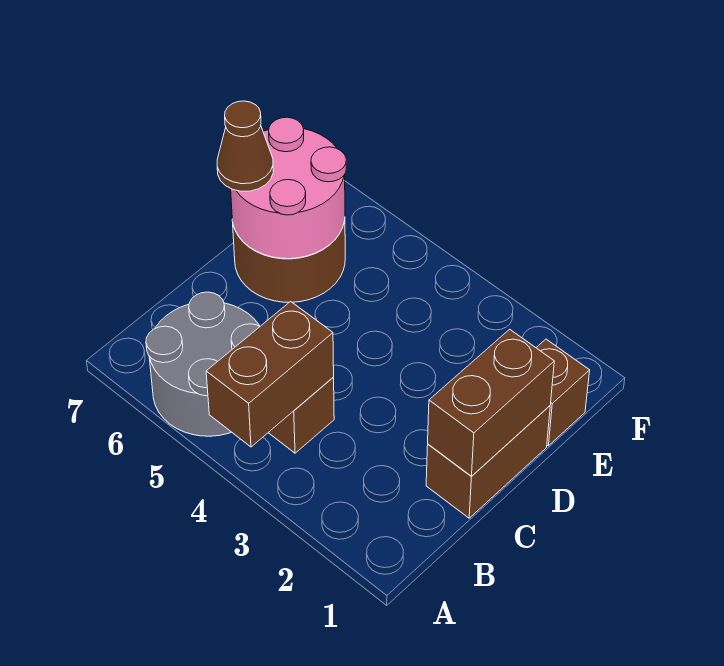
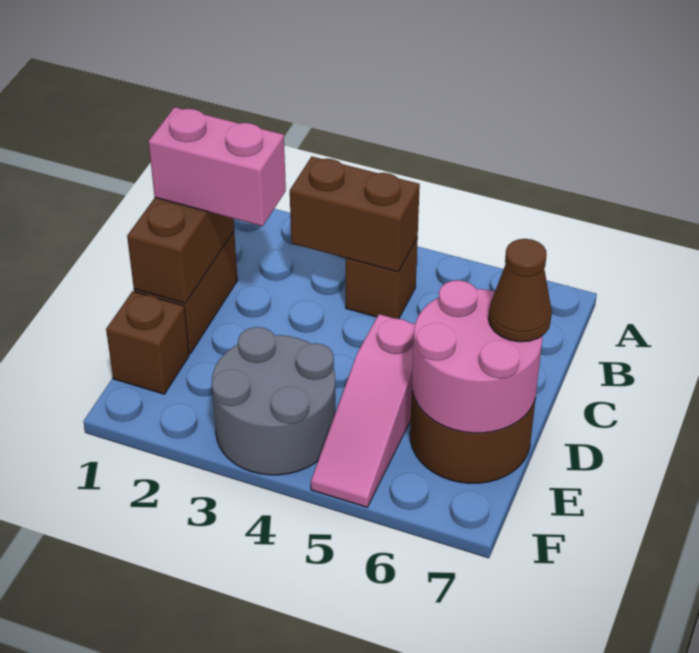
brown brick A4:B4 level 2 -> brown brick B3:B4 level 2
grey round brick A5:B6 level 1 -> grey round brick E3:F4 level 1
none -> pink brick C1:C2 level 3
none -> pink slope D5:F5 level 1 top D

